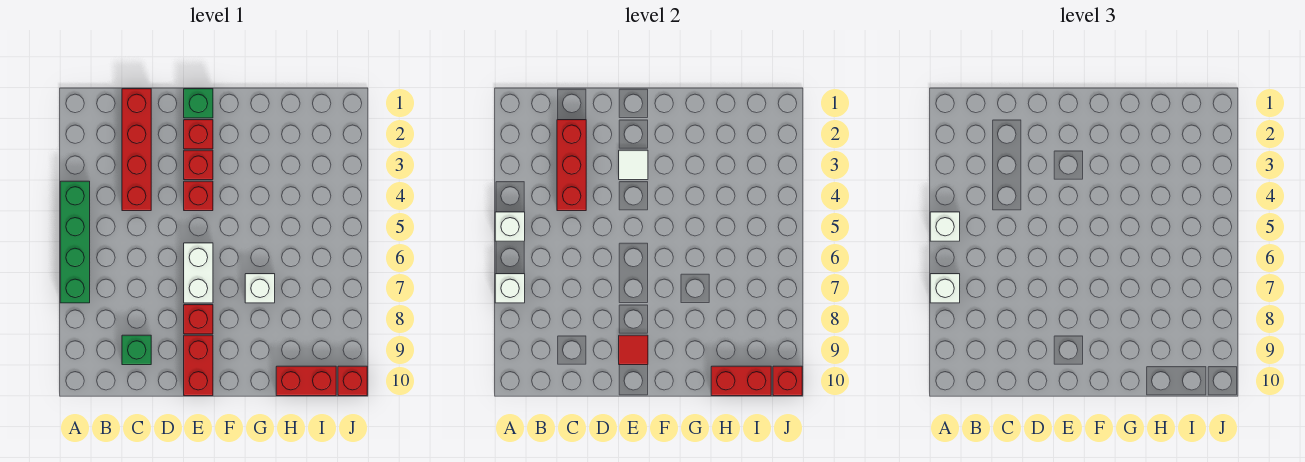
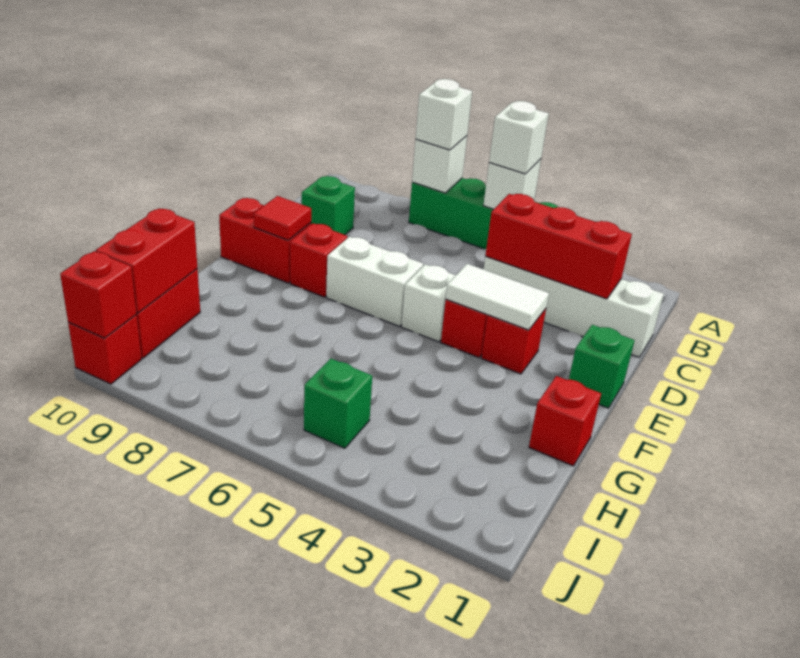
red brick C1:C4 level 1 -> white brick C1:C4 level 1
red brick E2 level 1 -> red brick G1 level 1
white tile E3 level 2 -> white tile E3:E4 level 2
white brick G7 level 1 -> white brick E5 level 1
none -> green brick I5 level 1

